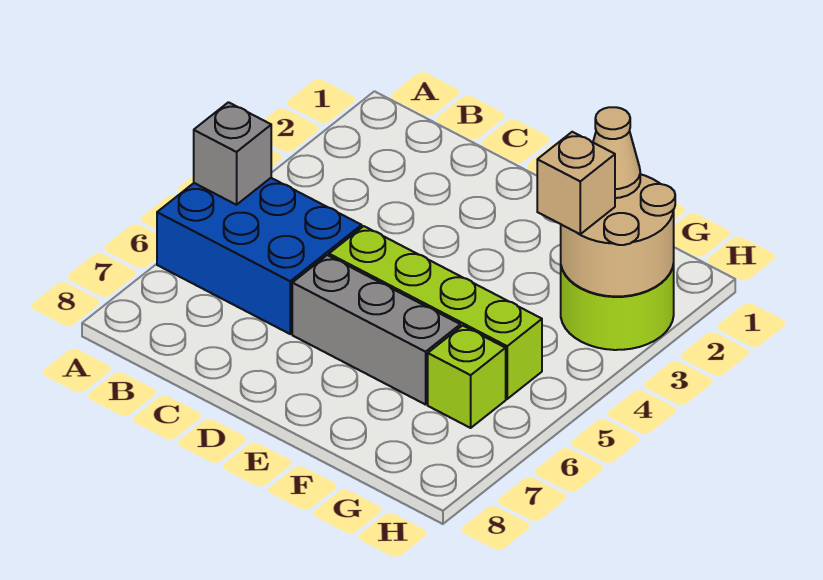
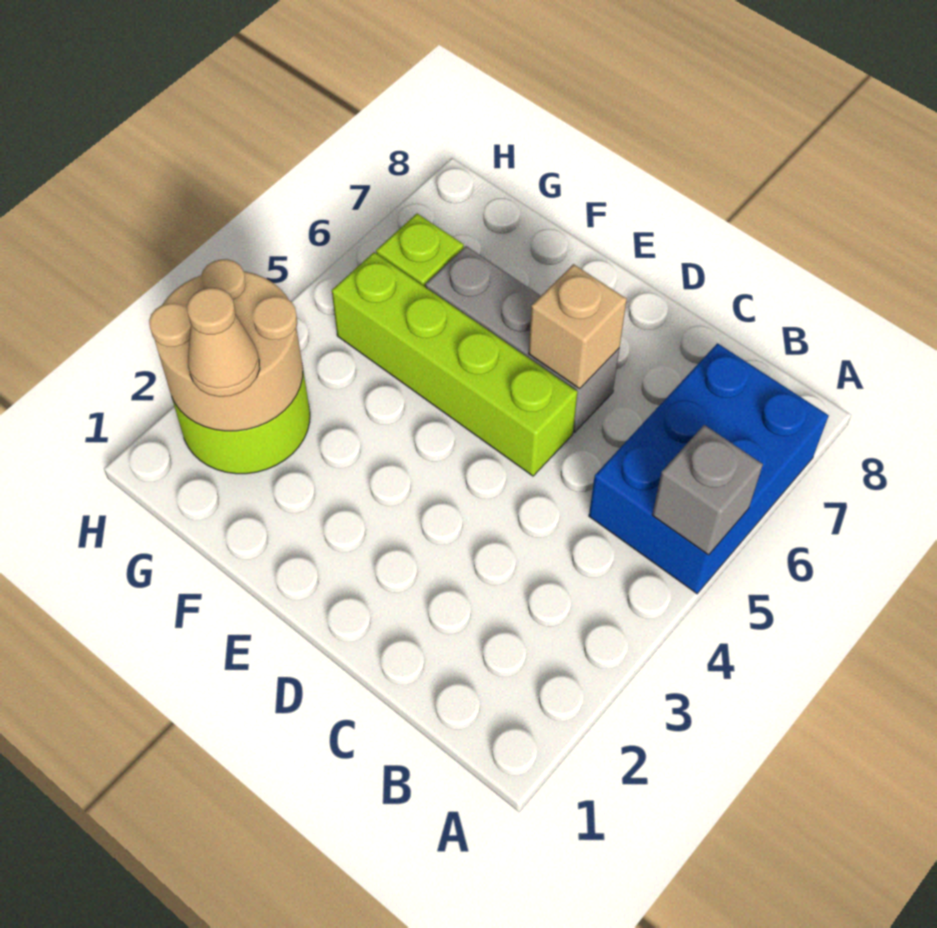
blue brick A5:C6 level 1 -> blue brick A5:B7 level 1
tan brick G3 level 3 -> tan brick D6 level 2

